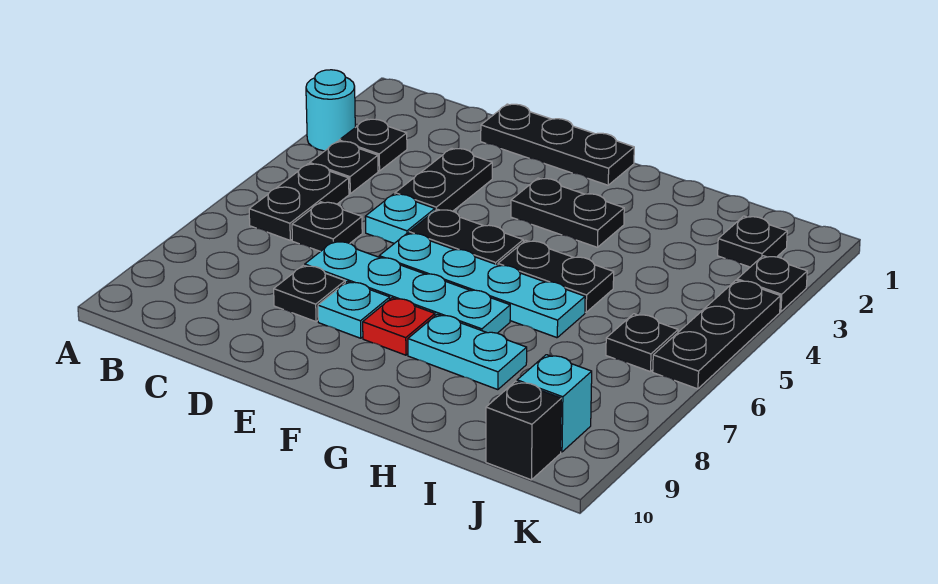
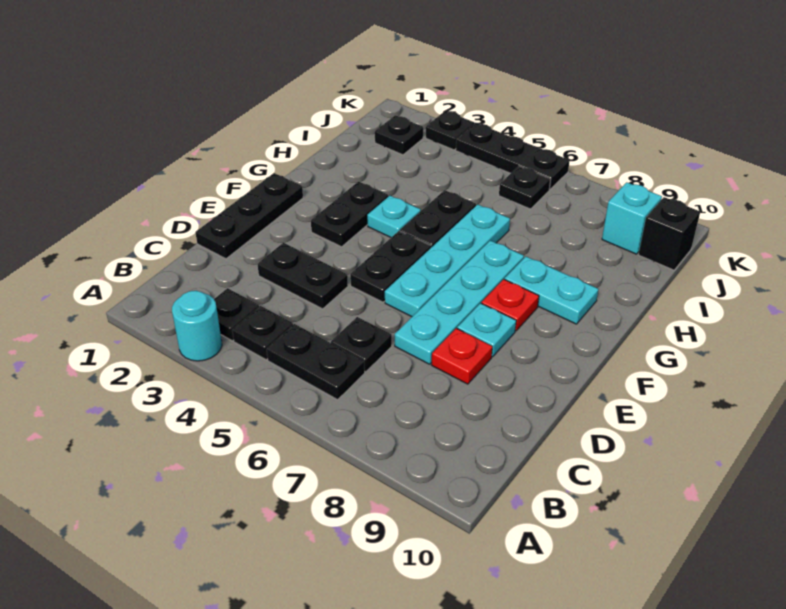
cyan plate D5 level 1 -> cyan plate G4 level 1
black plate D8 level 1 -> red plate D8 level 1
cyan plate G8:H8 level 1 -> cyan plate G8:G9 level 1

